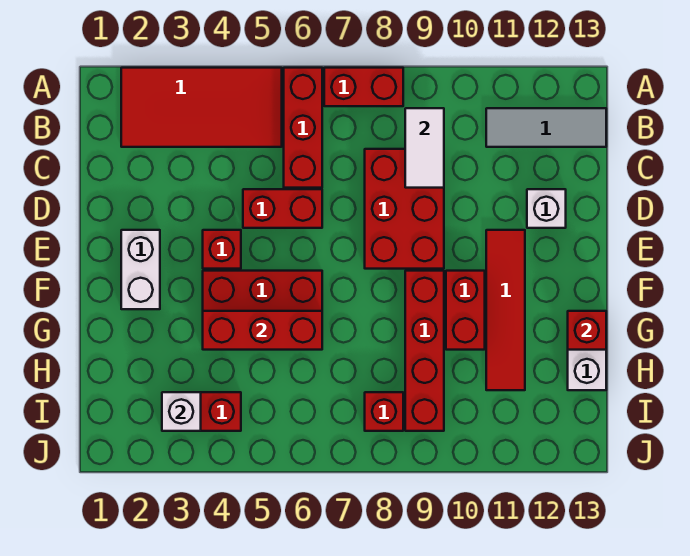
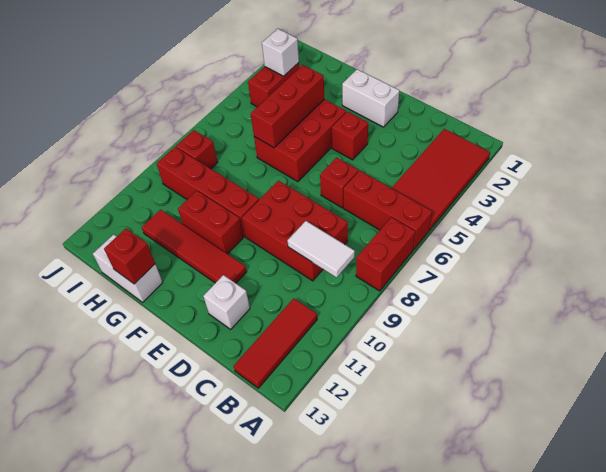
grey tile B11:B13 level 1 -> red tile B11:B13 level 1
red brick D5:D6 level 1 -> red brick D6 level 1

